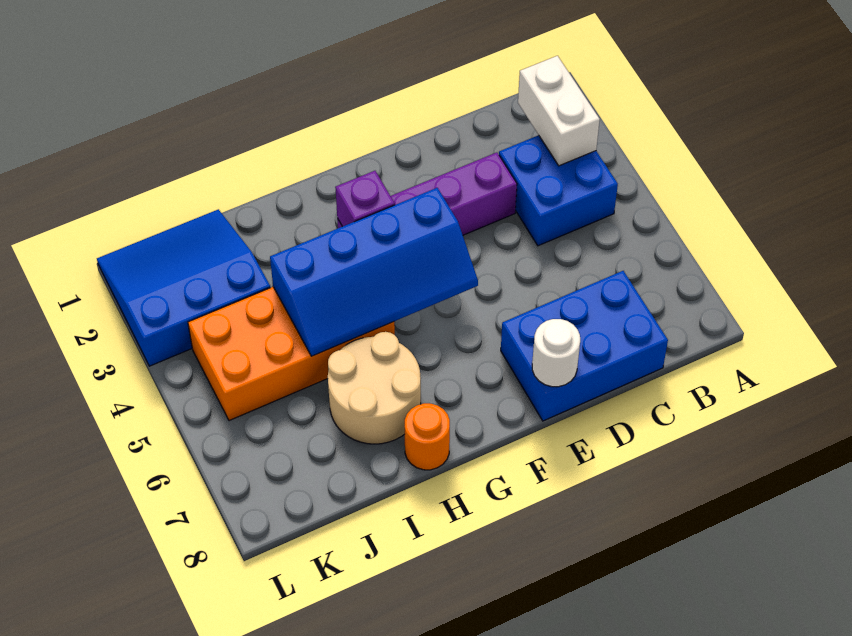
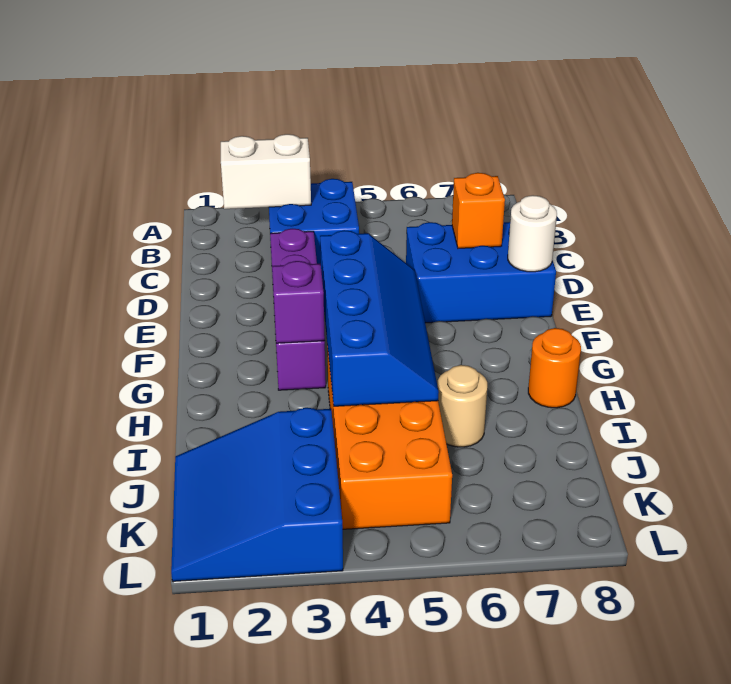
blue brick C7:E8 level 1 -> blue brick D6:E8 level 1
none -> orange brick D7 level 2
tan round brick H6:I7 level 1 -> tan round brick I6 level 1

